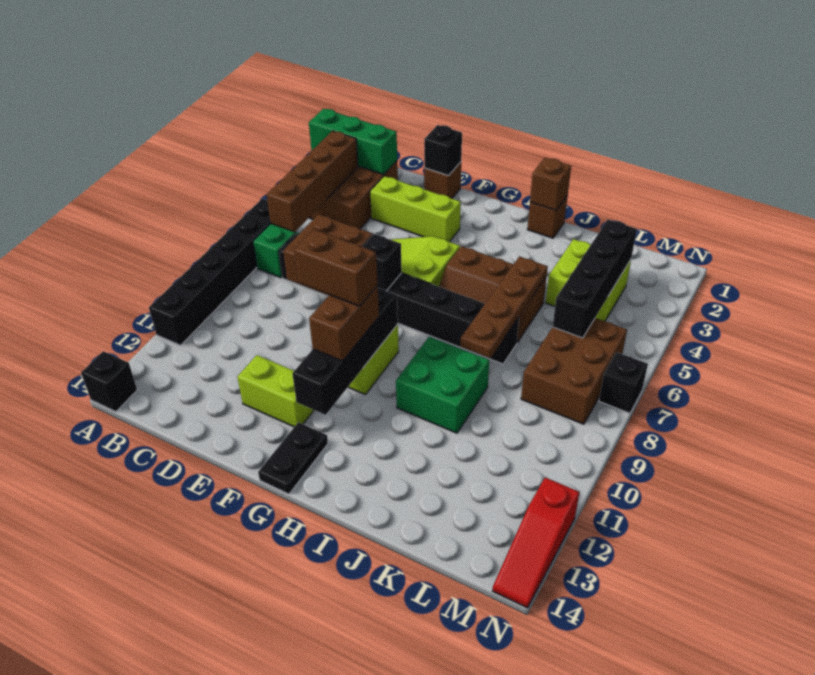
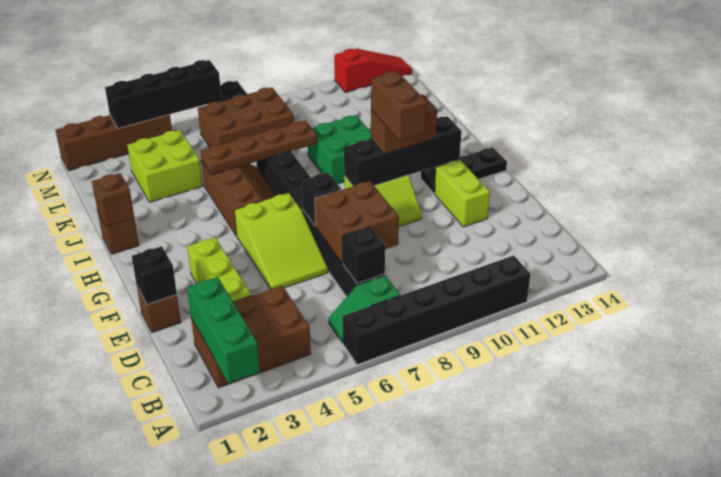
black brick A14 level 1 -> black brick C7 level 2
brown brick B3:B6 level 2 -> brown brick N1:N4 level 1
black plate G13:G14 level 1 -> black plate G12:G14 level 1
black brick L3:L6 level 2 -> black brick N3:N6 level 2

